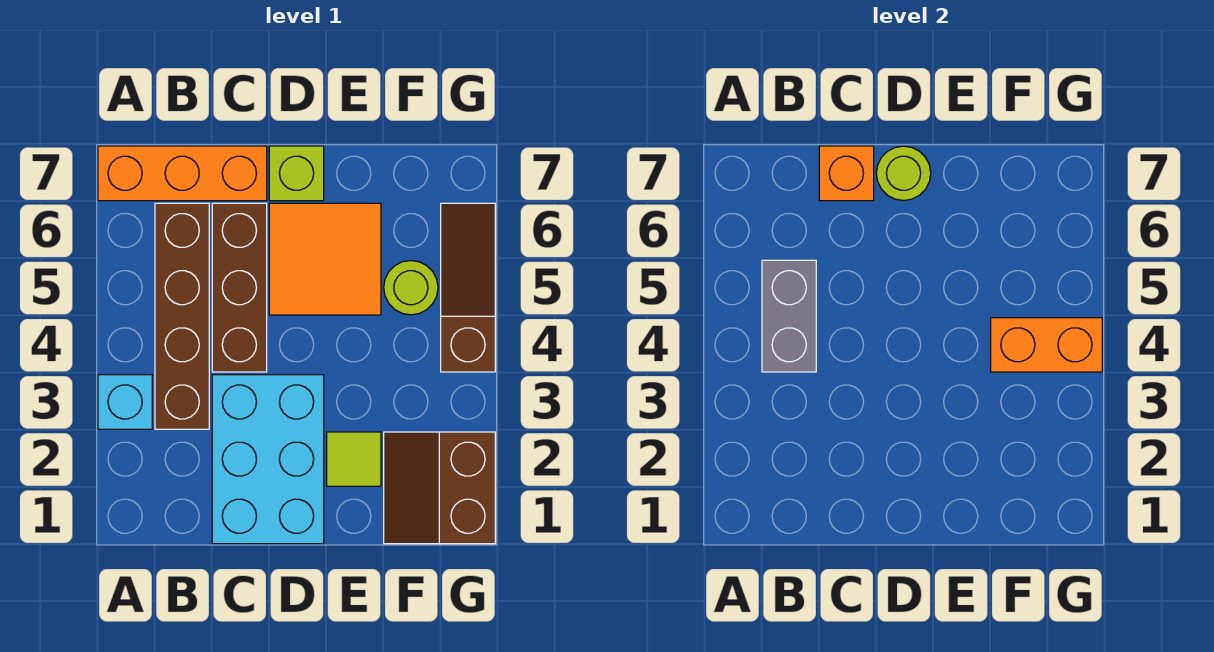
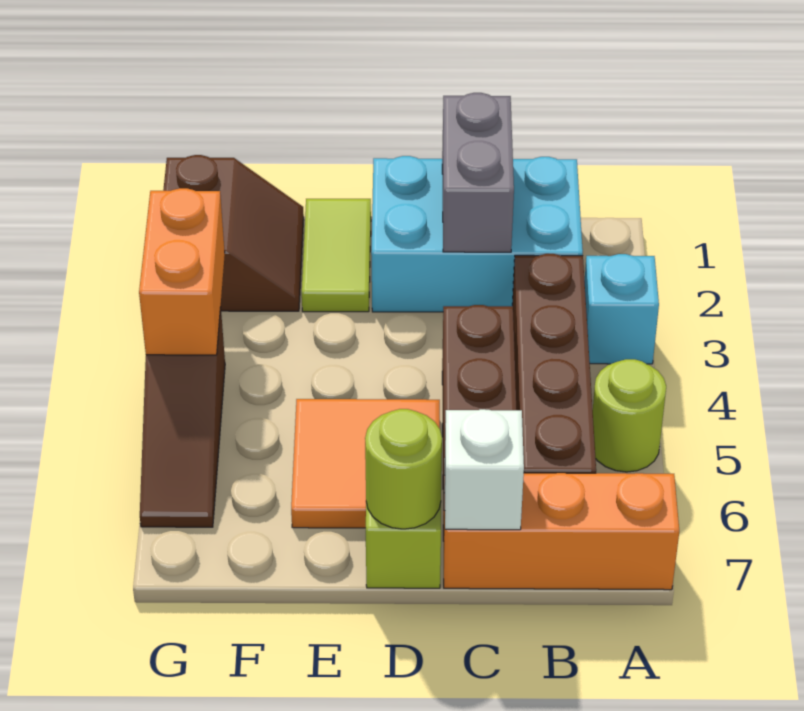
grey brick B4:B5 level 2 -> grey brick C1:C2 level 2
cyan brick C1:D3 level 1 -> cyan brick B1:D2 level 1
orange brick C7 level 2 -> white brick C7 level 2
lime tile E2 level 1 -> lime tile E1:E2 level 1
orange brick F4:G4 level 2 -> orange brick G3:G4 level 2
lime round brick F5 level 1 -> lime round brick A5 level 1

